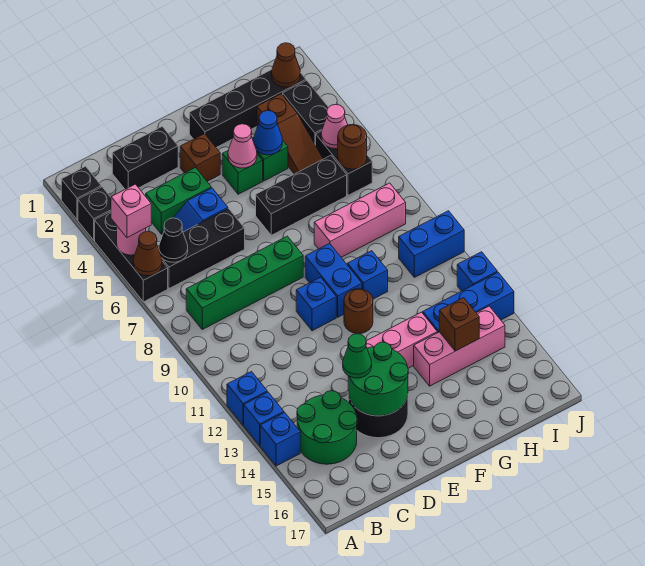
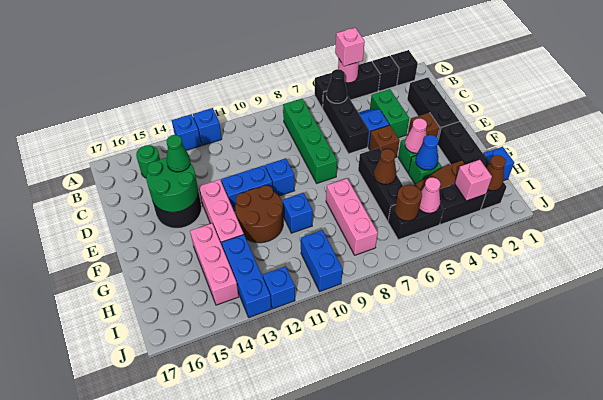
brown cone A6 level 2 -> brown cone G6 level 2
blue brick A14 level 1 -> blue brick H1 level 1
green round brick B14:C15 level 1 -> green round brick B15 level 1
black brick C2:D2 level 1 -> black brick C2:E2 level 1
blue brick F9:F10 level 1 -> blue brick E11:E12 level 1
brown round brick F11 level 1 -> brown round brick F11:G12 level 1
brown brick H14 level 2 -> brown brick E5 level 1
none -> pink brick I3 level 2

